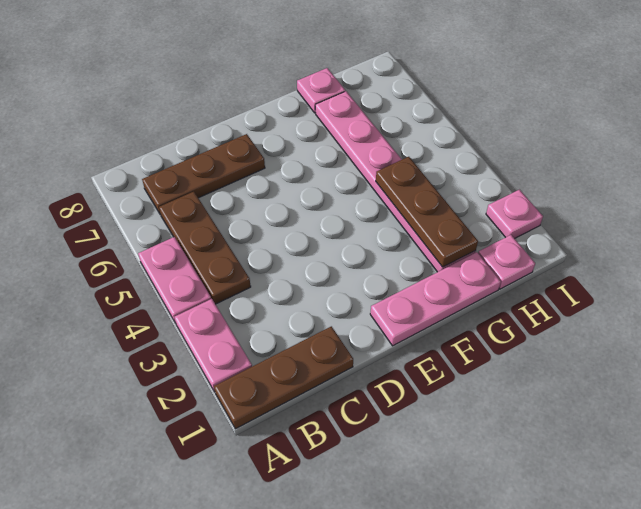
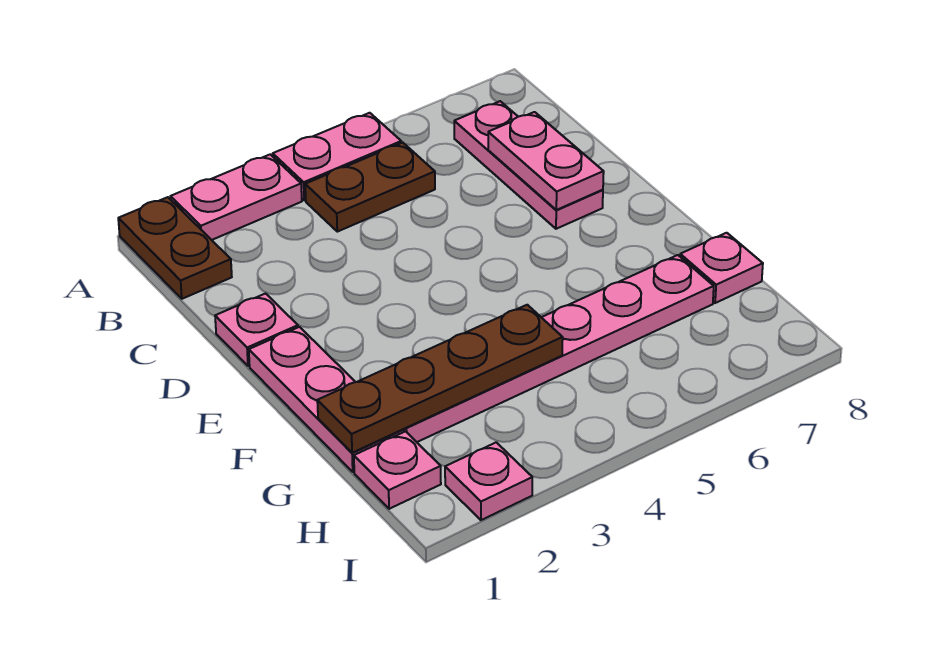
brown plate A1:C1 level 1 -> brown plate A1:B1 level 1
brown plate B4:B6 level 1 -> brown plate B4:B5 level 1
brown plate B7:D7 level 1 -> pink plate B7:D7 level 1
none -> pink plate C7:D7 level 2
none -> pink plate D1 level 1
brown plate G2:G4 level 2 -> brown plate G1:G4 level 2

